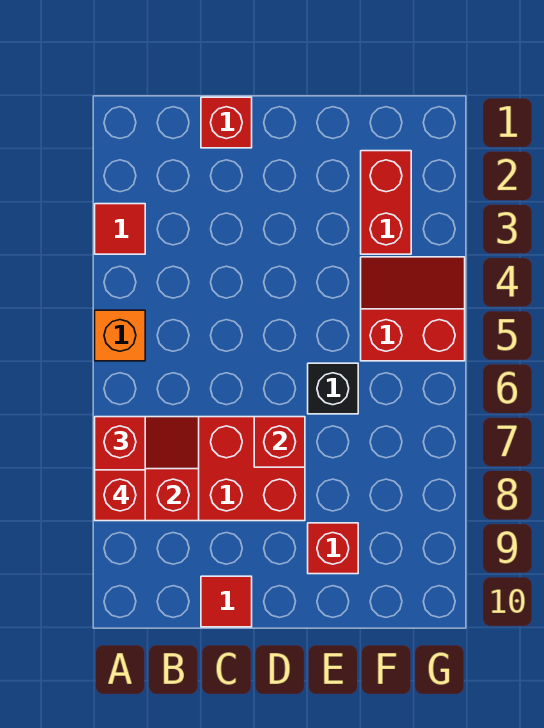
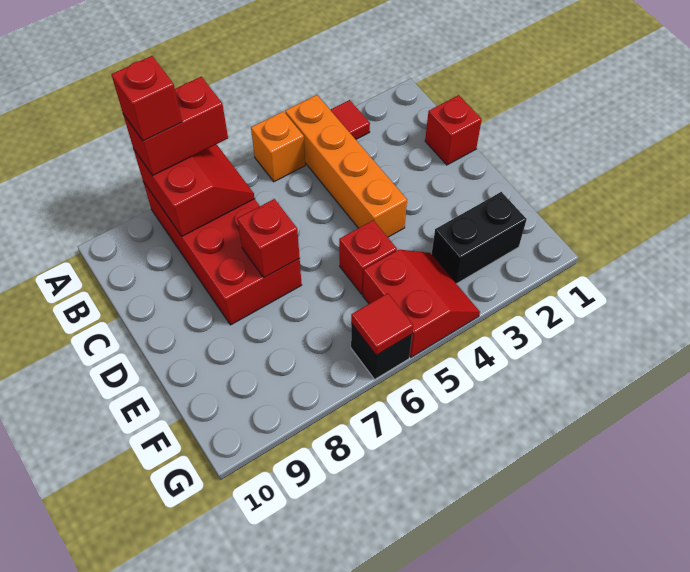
none -> orange brick A4:D4 level 1
red tile C10 level 1 -> red tile G6 level 2
black brick E6 level 1 -> black brick G6 level 1
red brick E9 level 1 -> red brick E5 level 1
red brick F2:F3 level 1 -> black brick F2:F3 level 1

